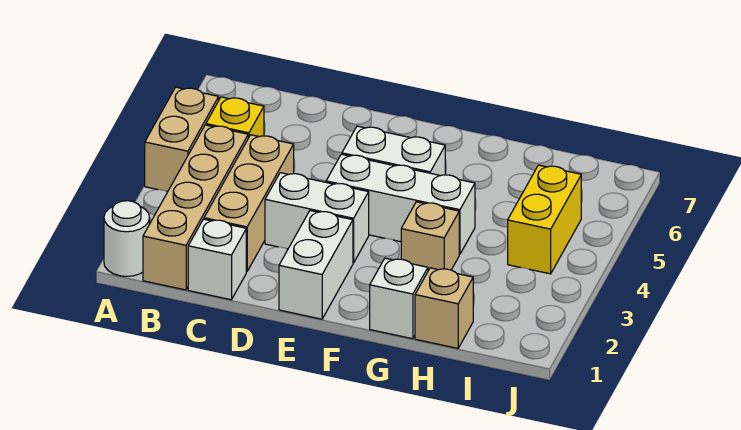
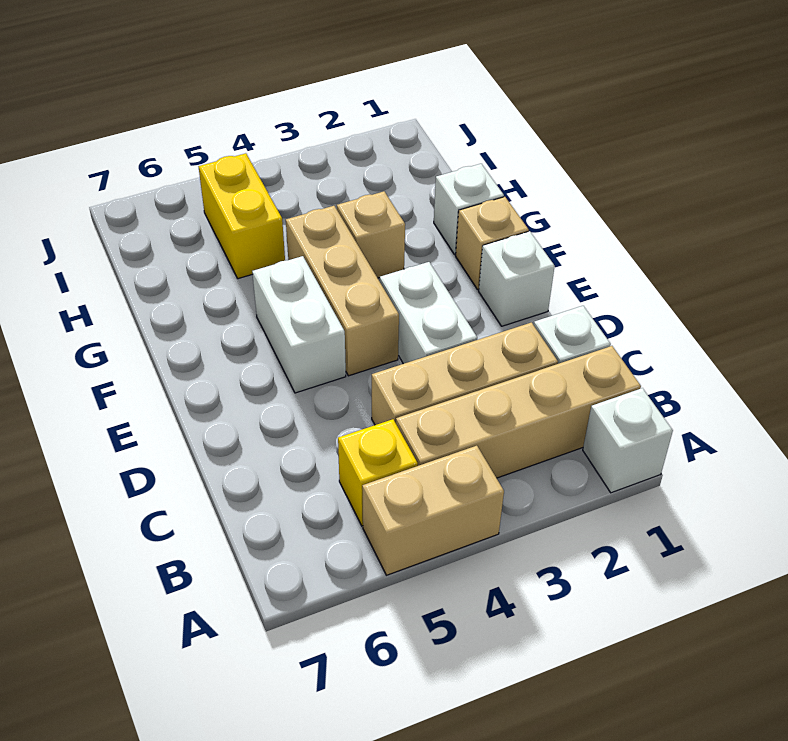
white round brick A1 level 1 -> white brick A1 level 1
white brick E1:E2 level 1 -> white brick E1 level 1
white brick E4:G4 level 1 -> tan brick E4:G4 level 1
tan brick H1 level 1 -> tan brick F1 level 1
yellow brick I4:I5 level 1 -> yellow brick H5:I5 level 1

